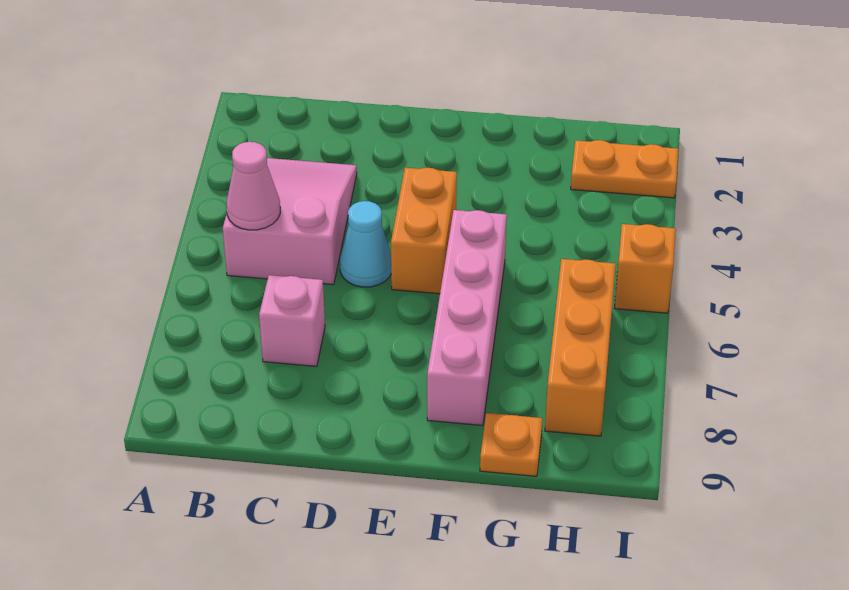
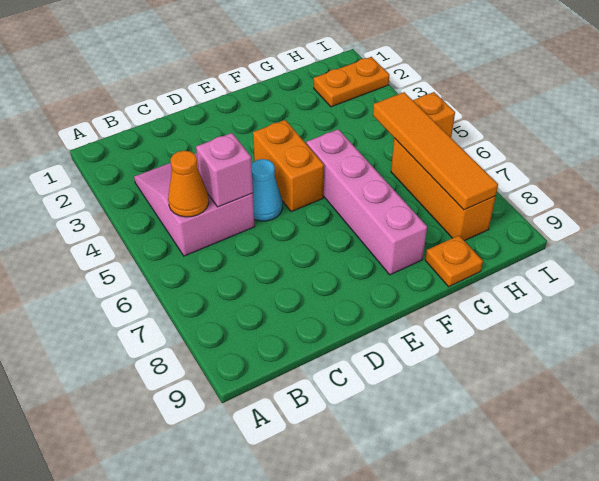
pink cone B5 level 2 -> orange cone B5 level 2
pink brick C7 level 1 -> pink brick C5 level 2
none -> orange tile H5:H8 level 2

